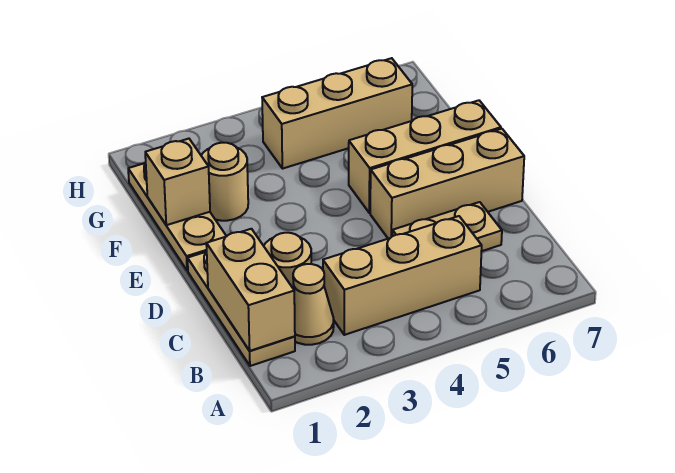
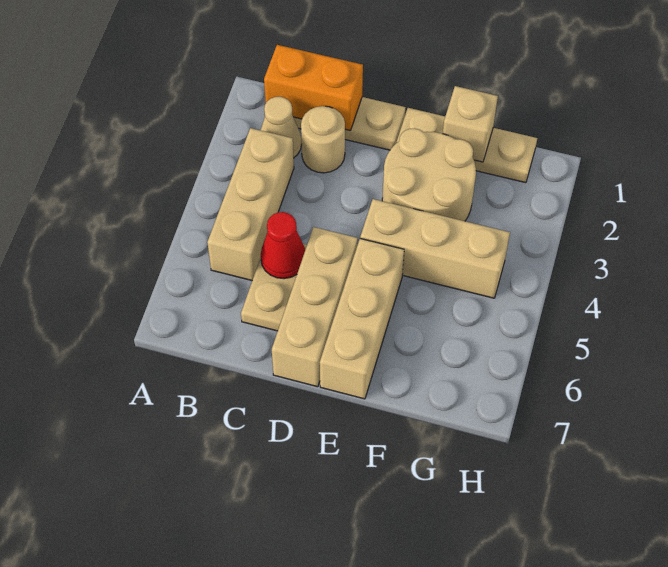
tan brick B1:C1 level 2 -> orange brick B1:C1 level 2
none -> red cone C5 level 2
tan round brick F2 level 1 -> tan round brick E2:F3 level 1
tan brick G4:G6 level 1 -> tan brick E4:G4 level 1

